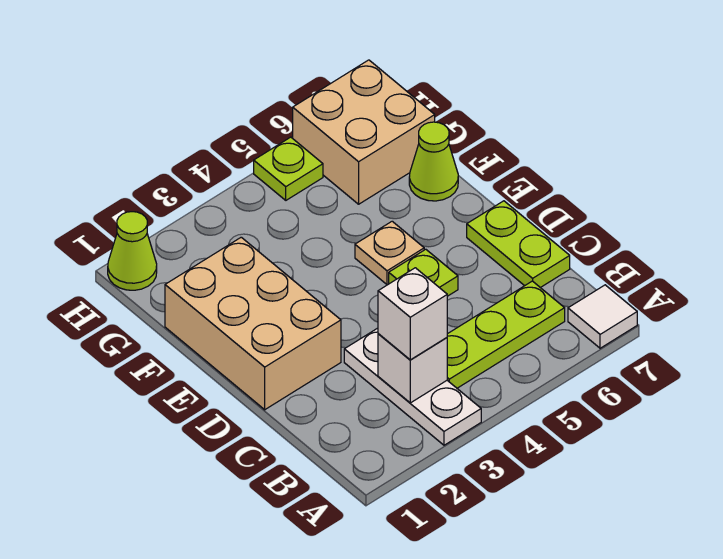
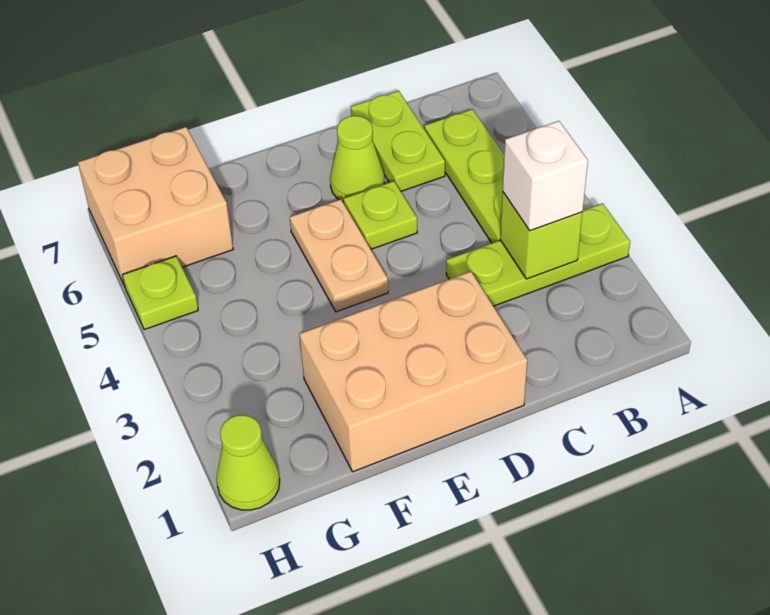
white plate A3:C3 level 1 -> lime plate A3:C3 level 1
white tile A7 level 1 -> none
white brick B3 level 2 -> lime brick B3 level 2
lime plate C7:D7 level 1 -> lime plate C6:C7 level 1
tan plate E5 level 1 -> tan plate E4:E5 level 1
lime cone F7 level 1 -> lime cone D6 level 1

